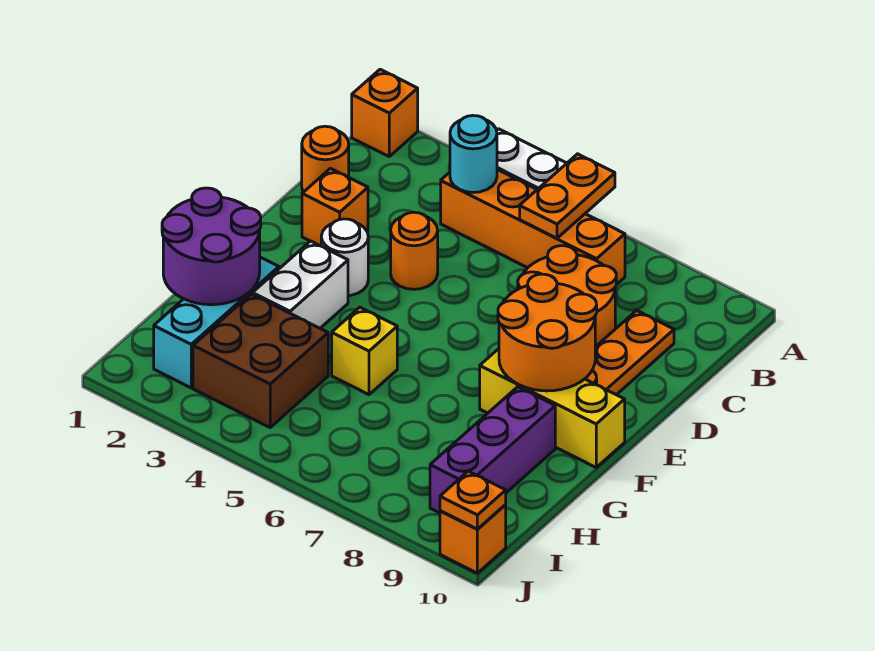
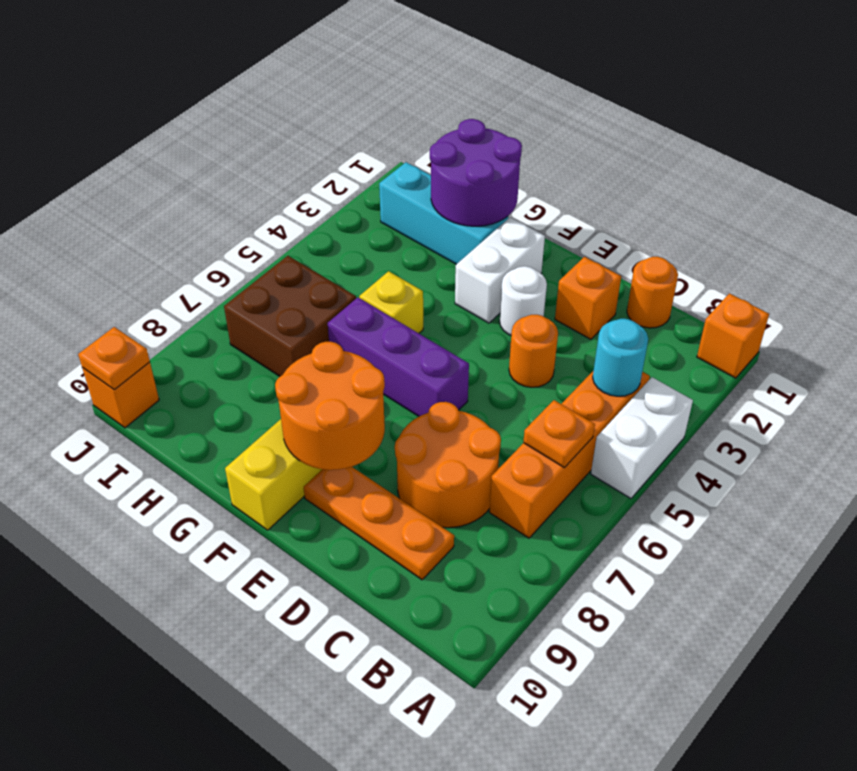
orange plate A6:B6 level 2 -> orange plate B6 level 2
white brick F3:G3 level 1 -> white brick F2:F3 level 1
purple brick G9:I9 level 1 -> purple brick E6:G6 level 1
brown brick H3:I4 level 1 -> brown brick H6:I7 level 1

